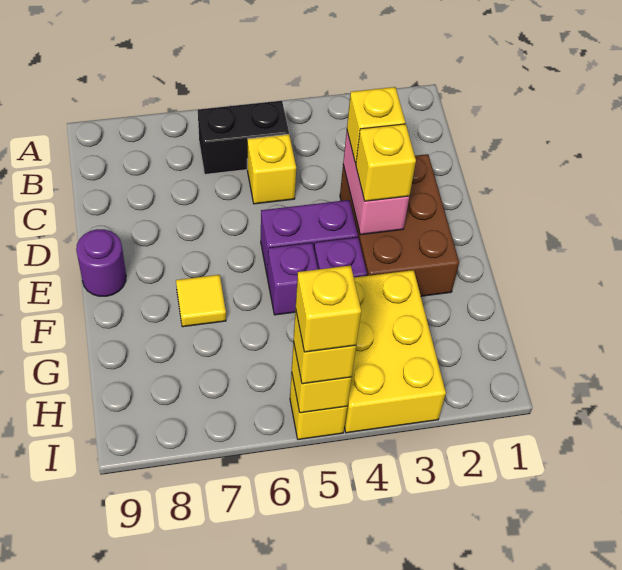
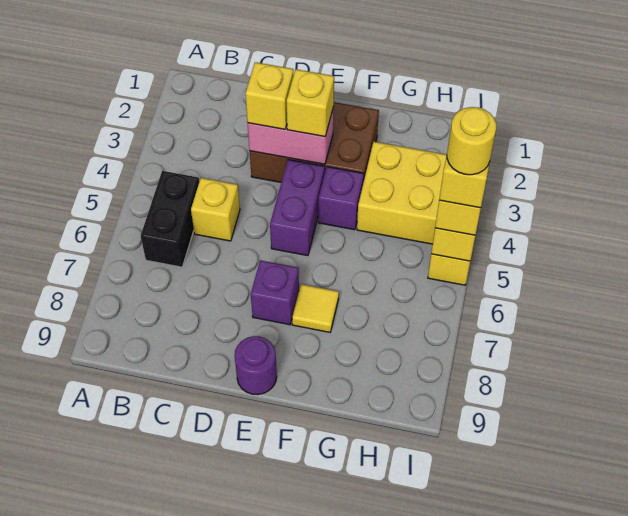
purple brick F5 level 1 -> purple brick E7 level 1
none -> yellow round brick I5 level 5

